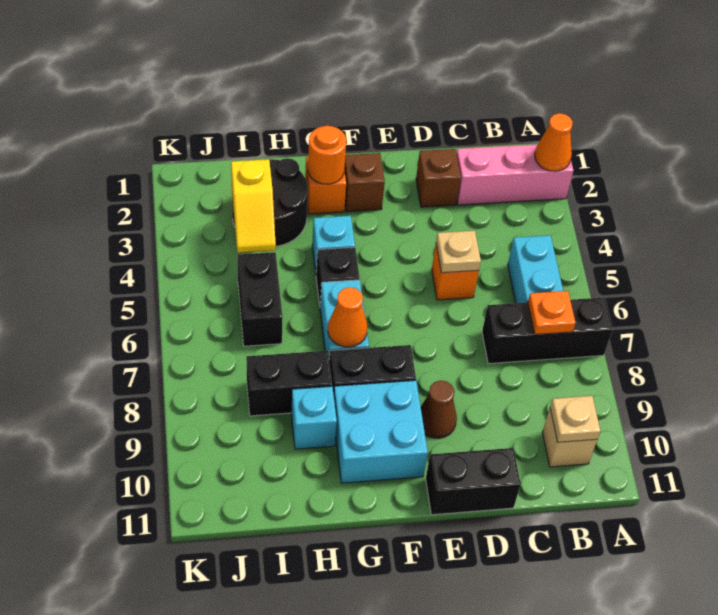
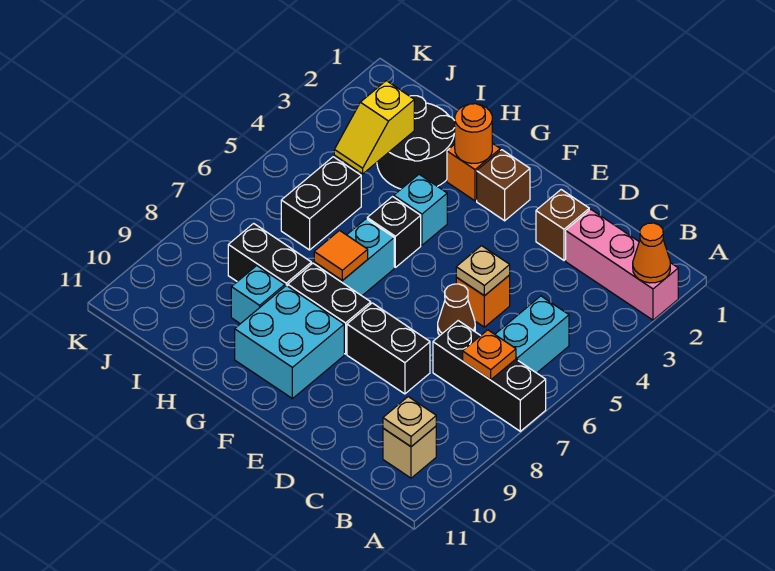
black brick D11:E11 level 1 -> black brick D8:E8 level 1
brown cone E9 level 1 -> brown cone D6 level 1
orange cone G7 level 2 -> orange tile G7 level 2

